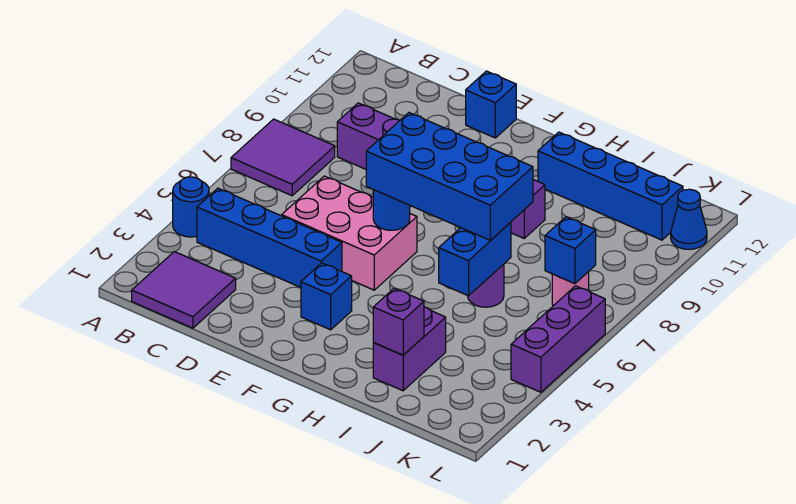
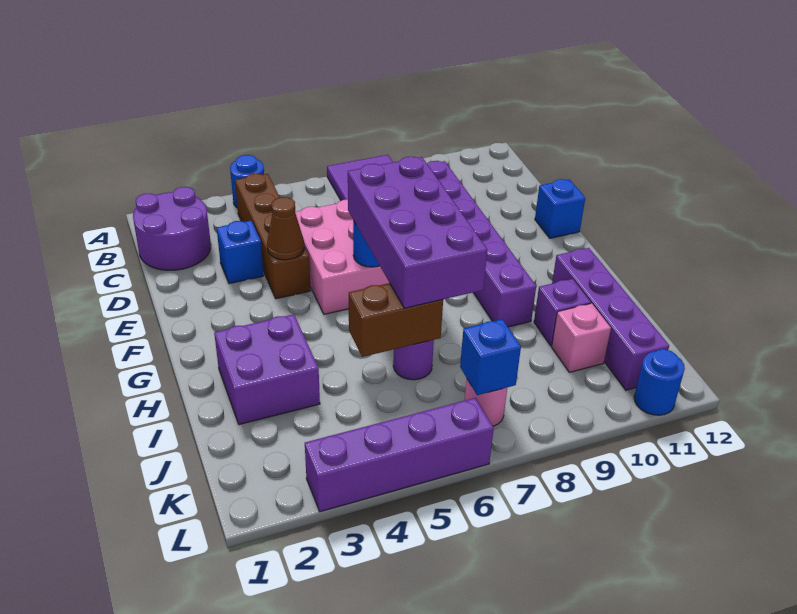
purple tile B1:C2 level 1 -> purple round brick B1:C2 level 1
blue brick B4:E4 level 1 -> brown brick B4:E4 level 1
none -> brown cone E4 level 2
blue brick F3 level 1 -> blue brick D3 level 1
blue brick F6:I7 level 3 -> purple brick F6:I7 level 3
blue brick H11:K11 level 1 -> purple brick H11:K11 level 1
purple brick I2:I3 level 1 -> purple brick H2:I3 level 1
purple brick I2 level 2 -> purple brick I10 level 1
blue brick I5:I6 level 2 -> brown brick I5:I6 level 2
none -> pink brick J10 level 1
purple brick L4:L6 level 1 -> purple brick L3:L6 level 1
blue cone L11 level 1 -> blue round brick L11 level 1

